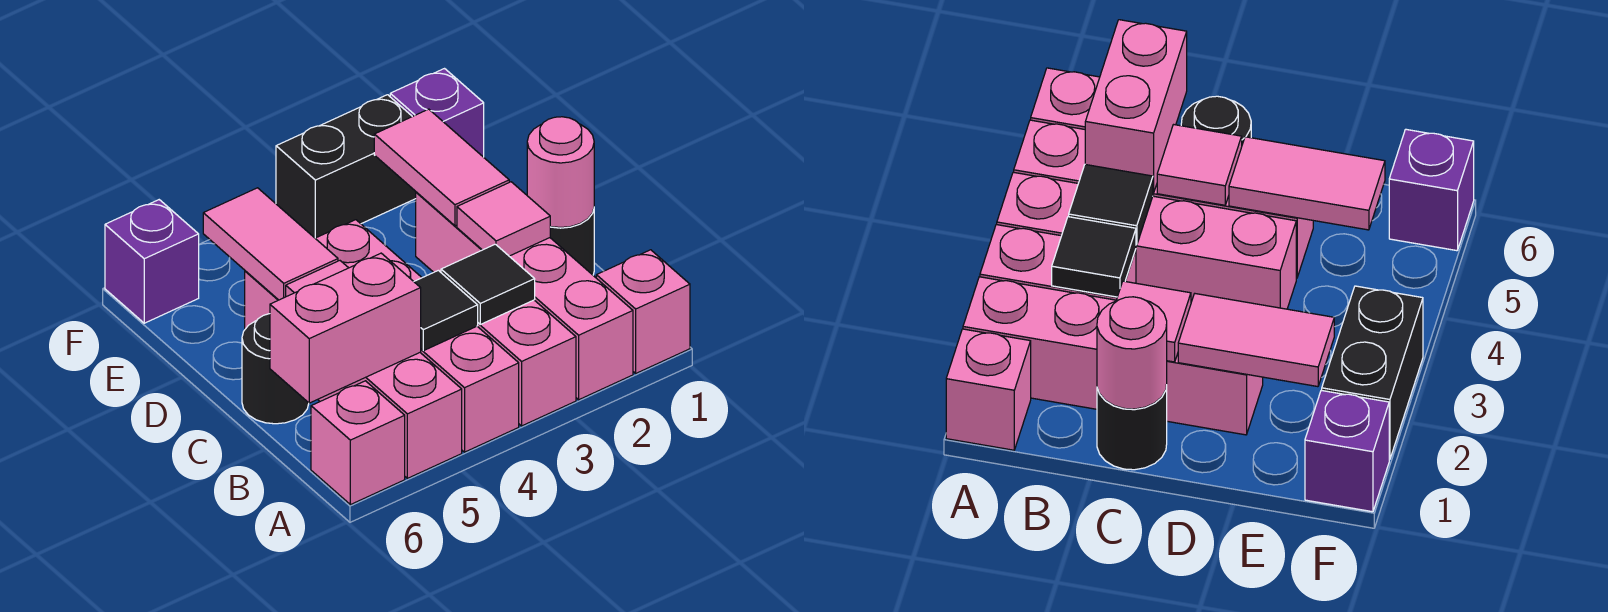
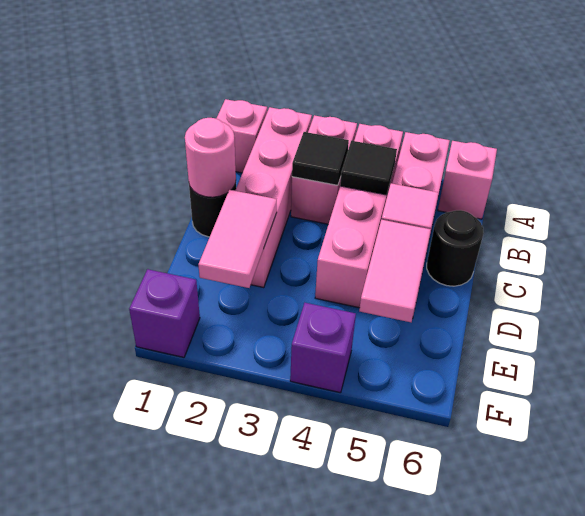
pink brick B5:B6 level 2 -> none
pink tile C2 level 2 -> none
black brick F2:F3 level 1 -> none
purple brick F6 level 1 -> purple brick F4 level 1

